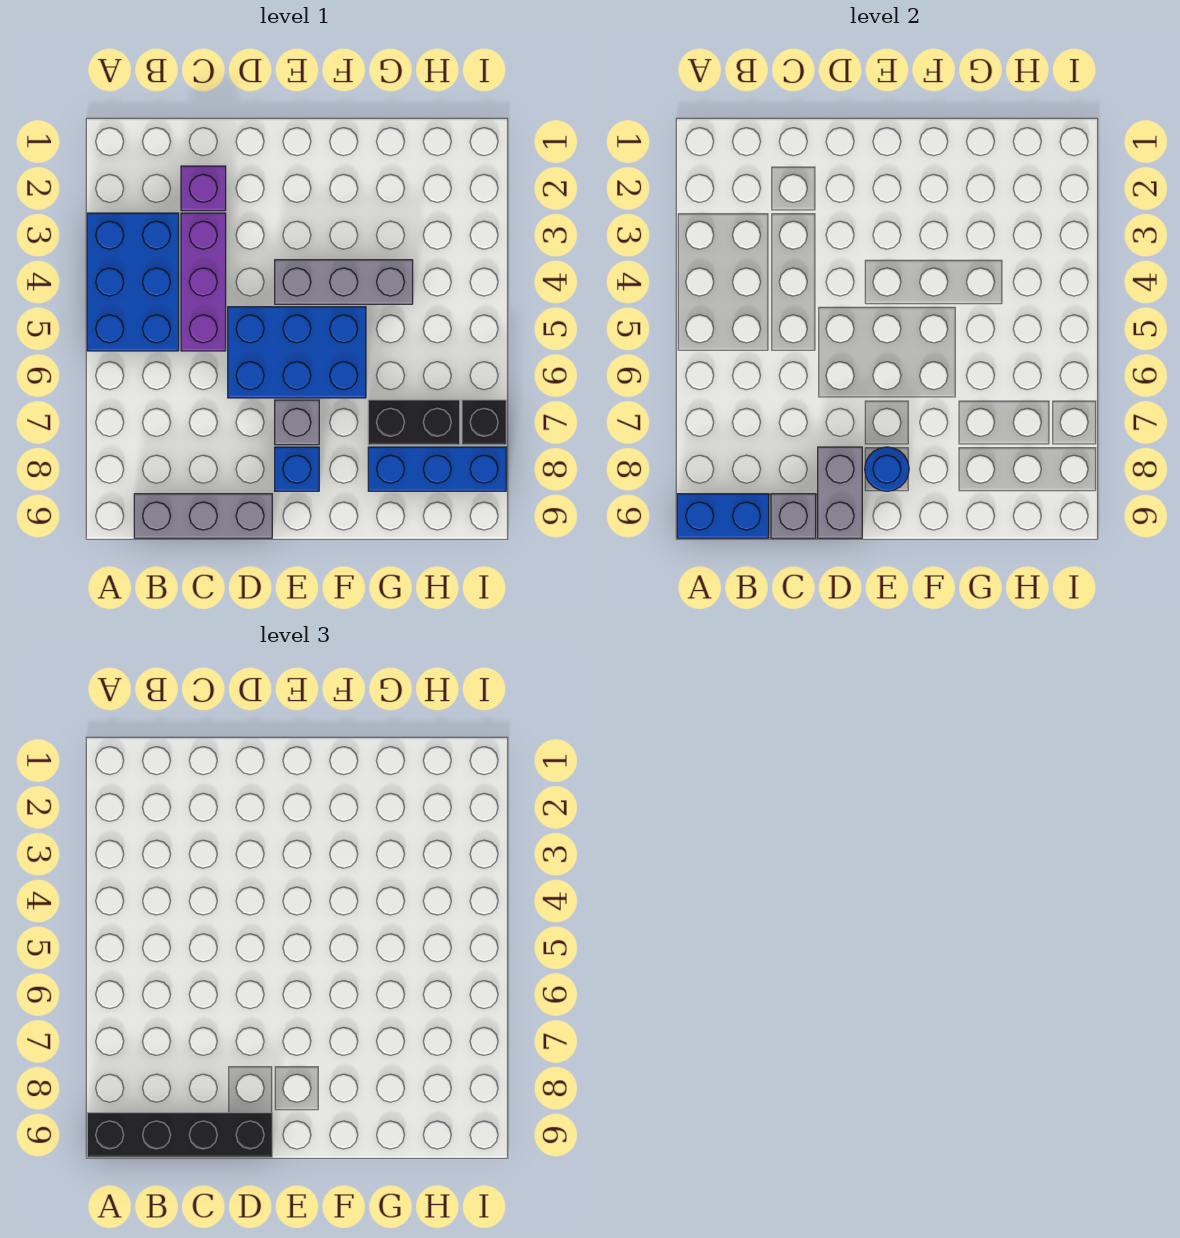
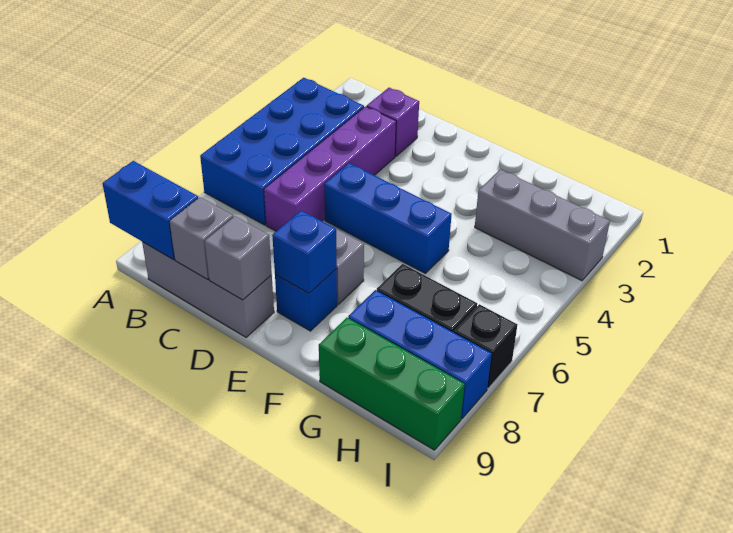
blue brick A3:B5 level 1 -> blue brick A3:B6 level 1
black brick A9:D9 level 3 -> none
purple brick C3:C5 level 1 -> purple brick C3:C6 level 1
blue brick D5:F6 level 1 -> blue brick D5:F5 level 1
grey brick D8:D9 level 2 -> grey brick D9 level 2
grey brick E4:G4 level 1 -> grey brick G3:I3 level 1
blue round brick E8 level 2 -> blue brick E8 level 2
none -> green brick G9:I9 level 1

